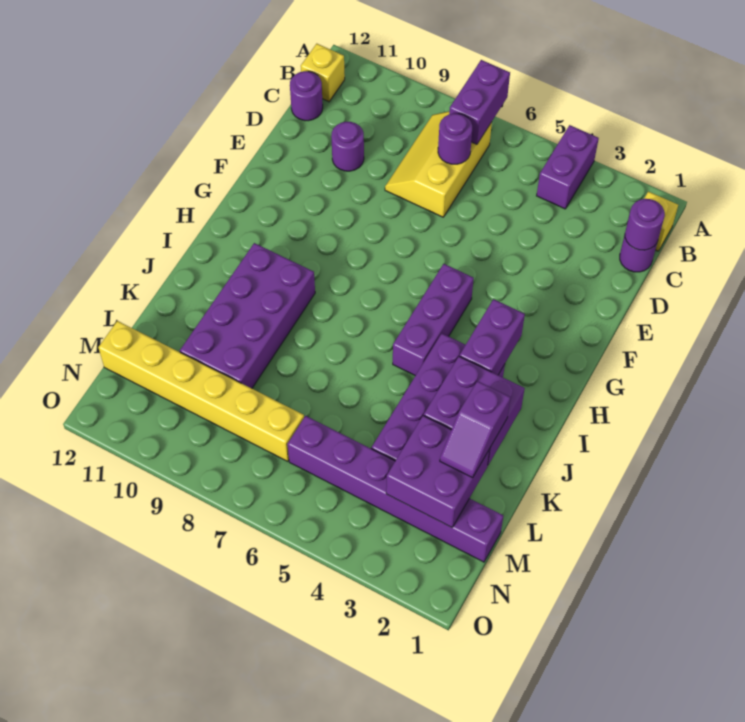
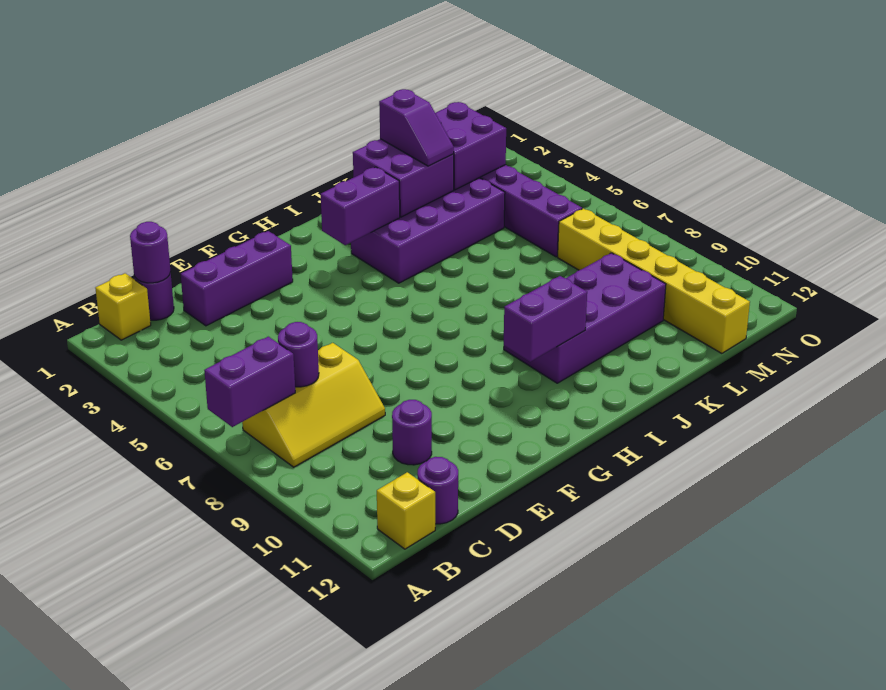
purple brick A4:B4 level 1 -> purple brick H10:I10 level 2
purple brick G5:I5 level 1 -> purple brick D2:F2 level 1
purple slope K2:L2 level 3 top K -> purple slope K2:K3 level 3 top 2

